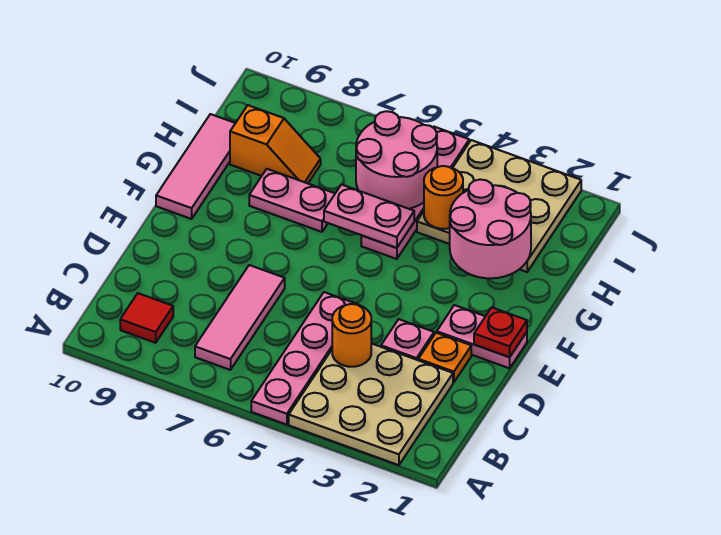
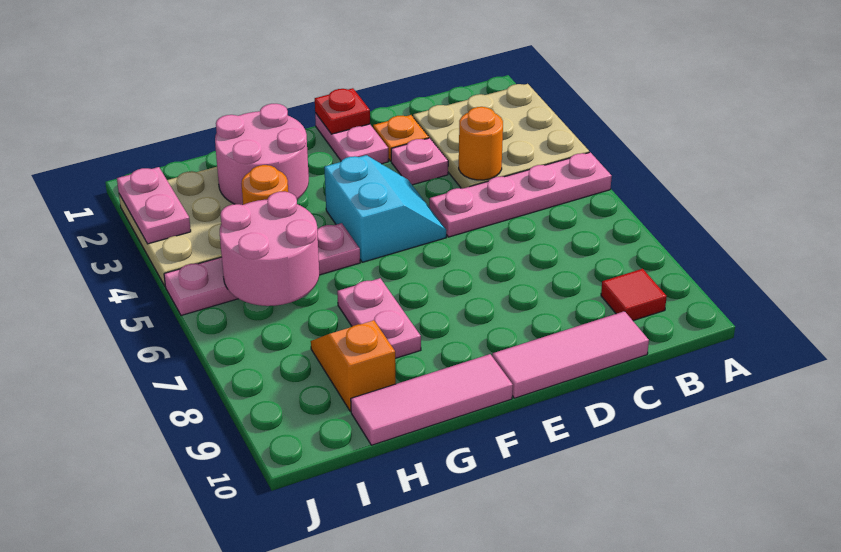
pink tile B7:D7 level 1 -> pink tile C10:E10 level 1
none -> cyan slope E4:F5 level 1 top F
pink plate G5:G6 level 2 -> pink plate J2:J3 level 2

